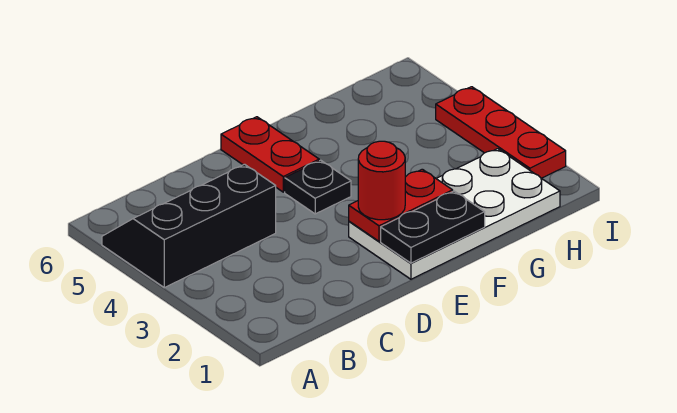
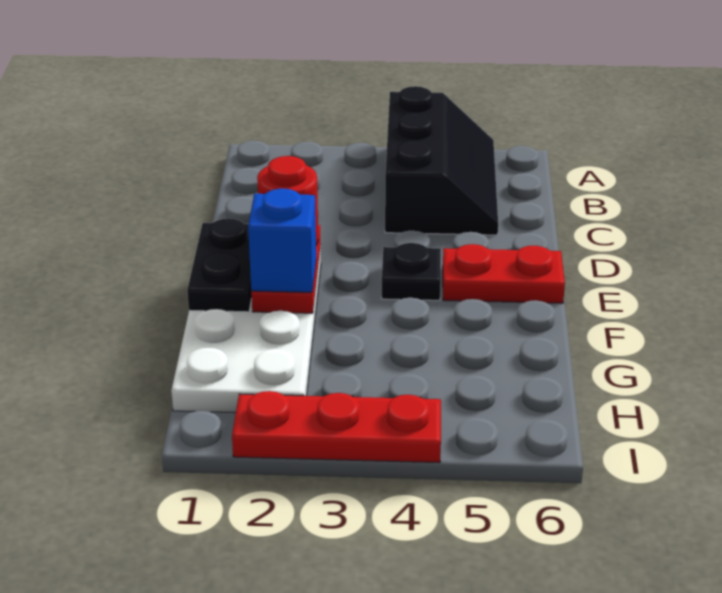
none -> blue brick F2 level 3

